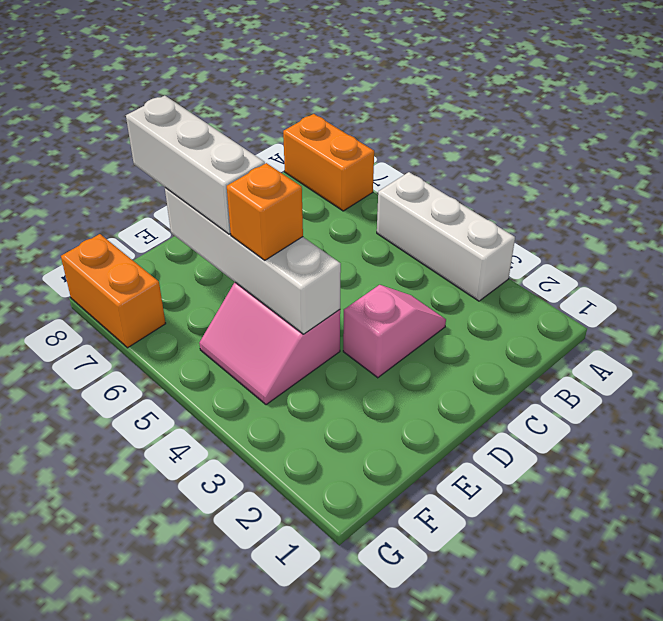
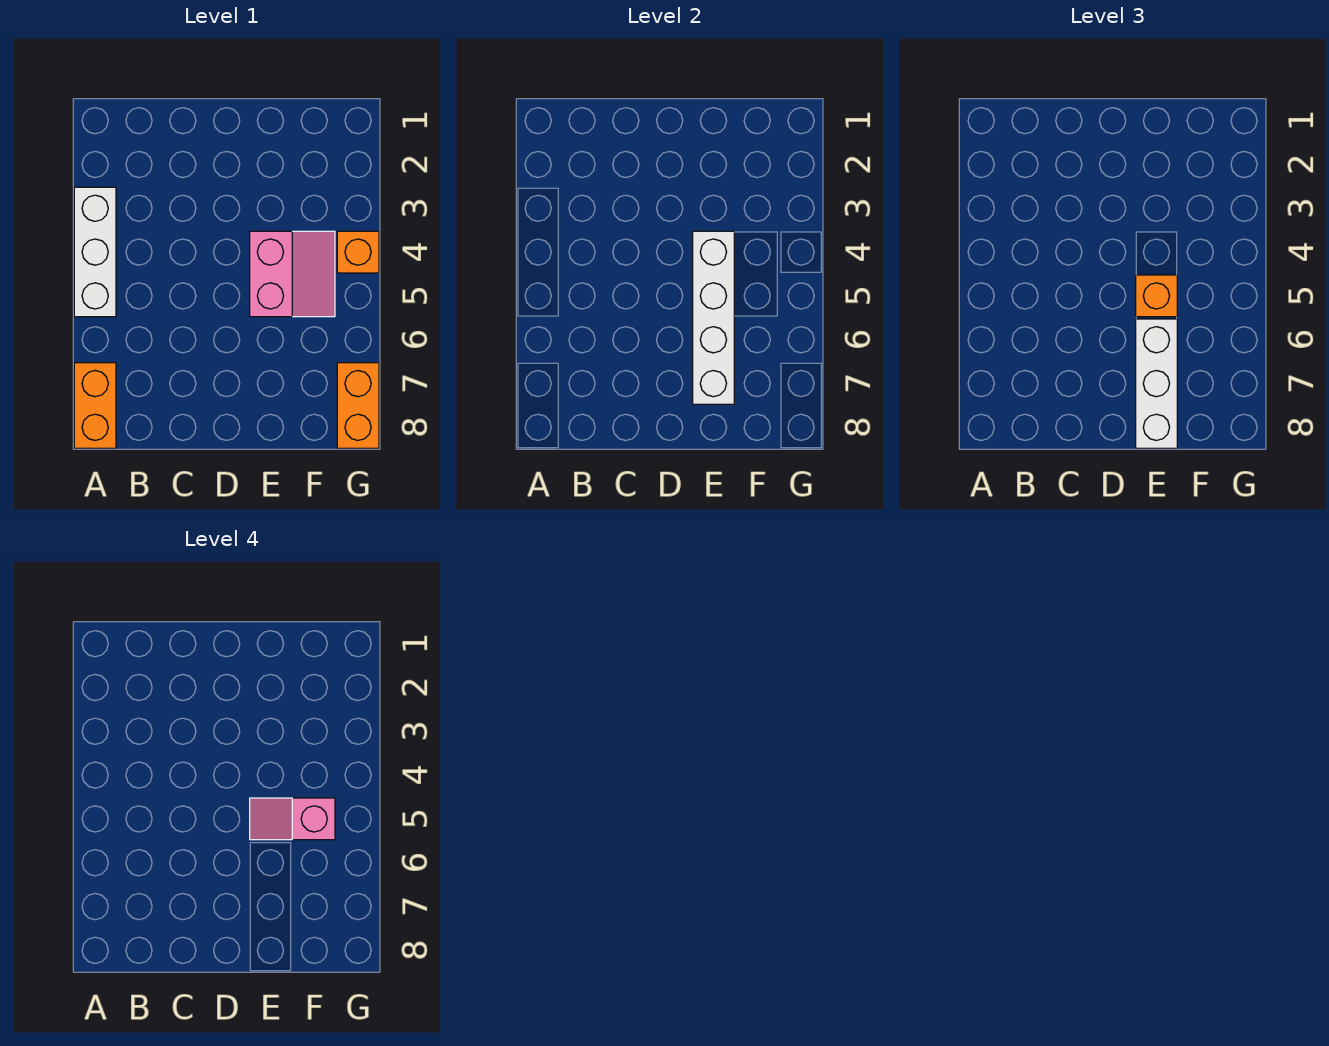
pink slope C3:D3 level 1 top D -> pink slope E5:F5 level 4 top F
none -> orange brick G4 level 1

